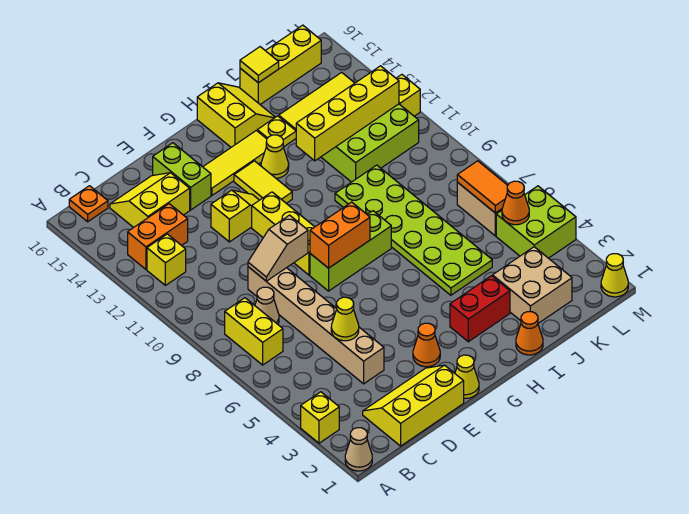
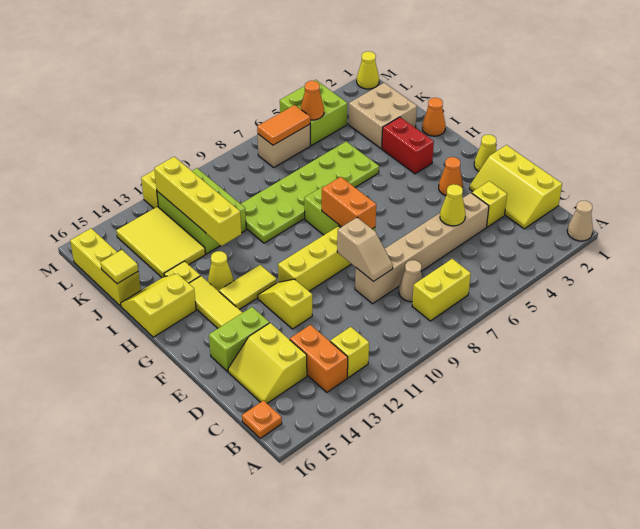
yellow brick A3 level 1 -> yellow brick D3 level 1

